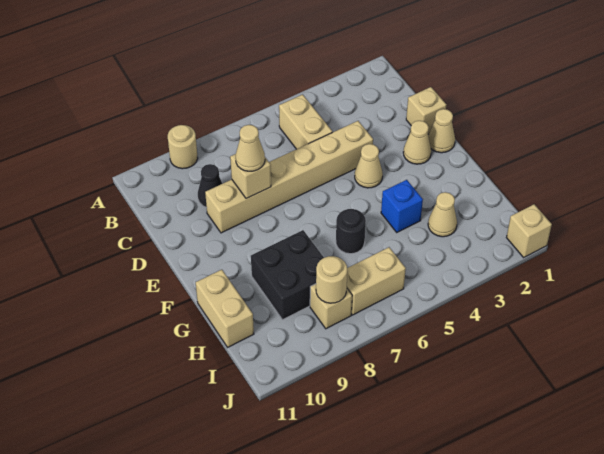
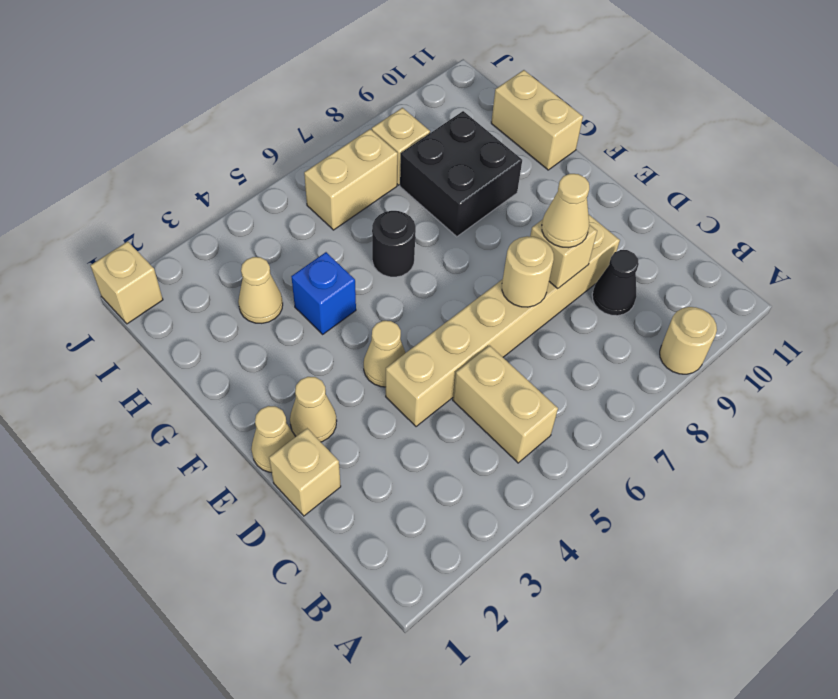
tan round brick I8 level 2 -> tan round brick D7 level 2

